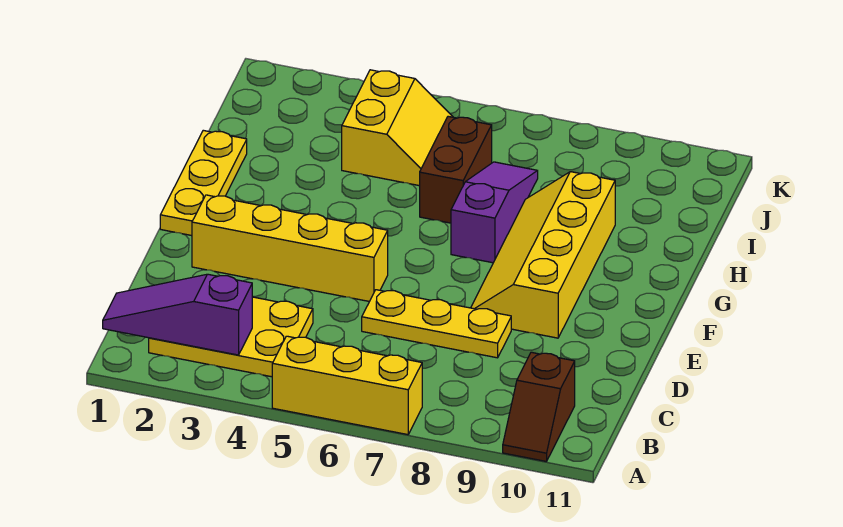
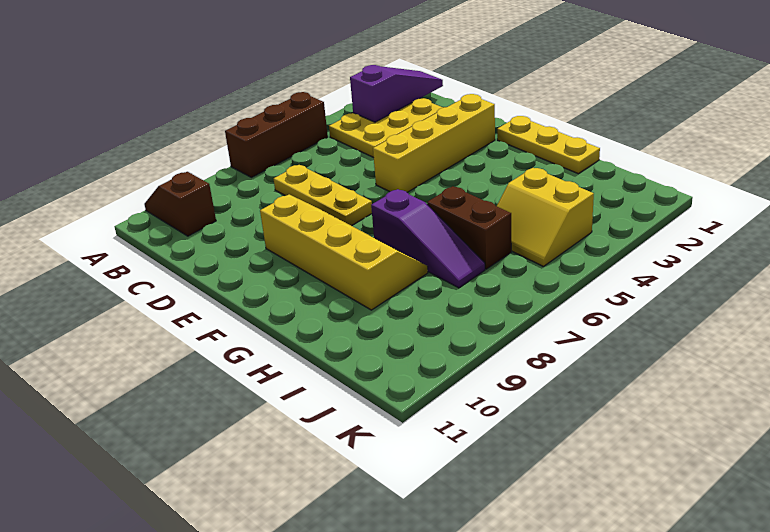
yellow brick A5:A7 level 1 -> brown brick A5:A7 level 1
yellow plate D6:D8 level 1 -> yellow plate C7:E7 level 1

